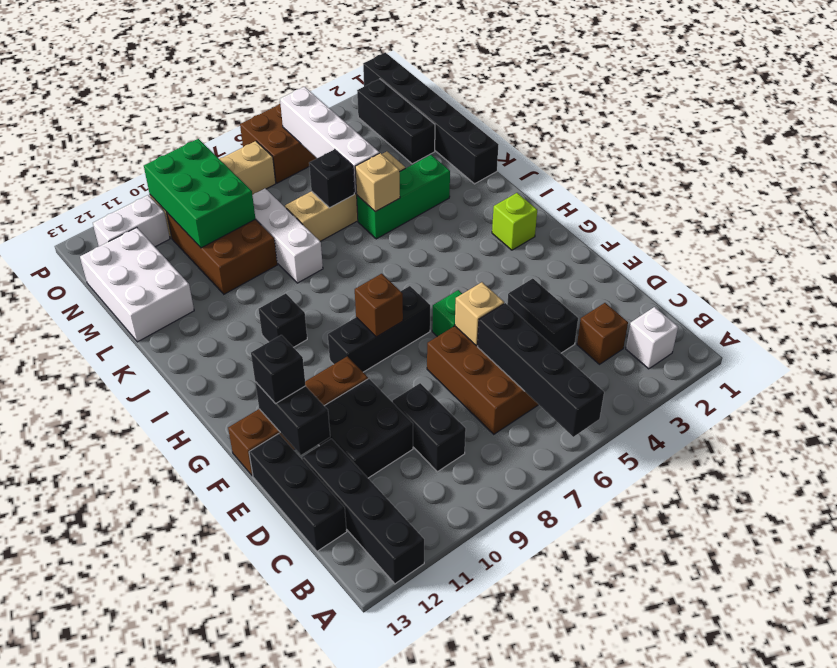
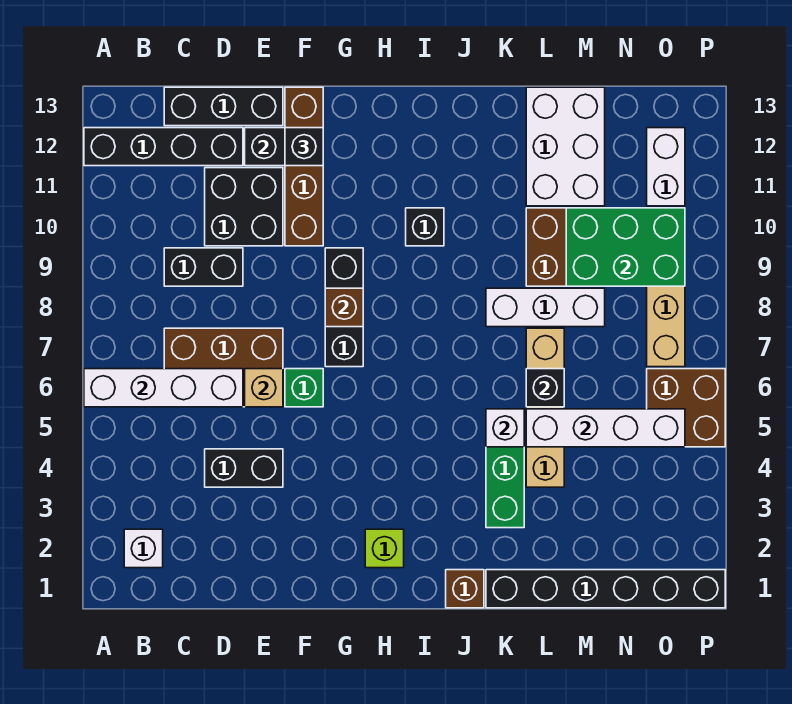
black brick A6:D6 level 2 -> white brick A6:D6 level 2
brown brick C3 level 1 -> brown brick J1 level 1
tan brick K5 level 2 -> white brick K5 level 2
white brick L12:N13 level 1 -> white brick L11:M13 level 1
black brick M2:O2 level 1 -> none

